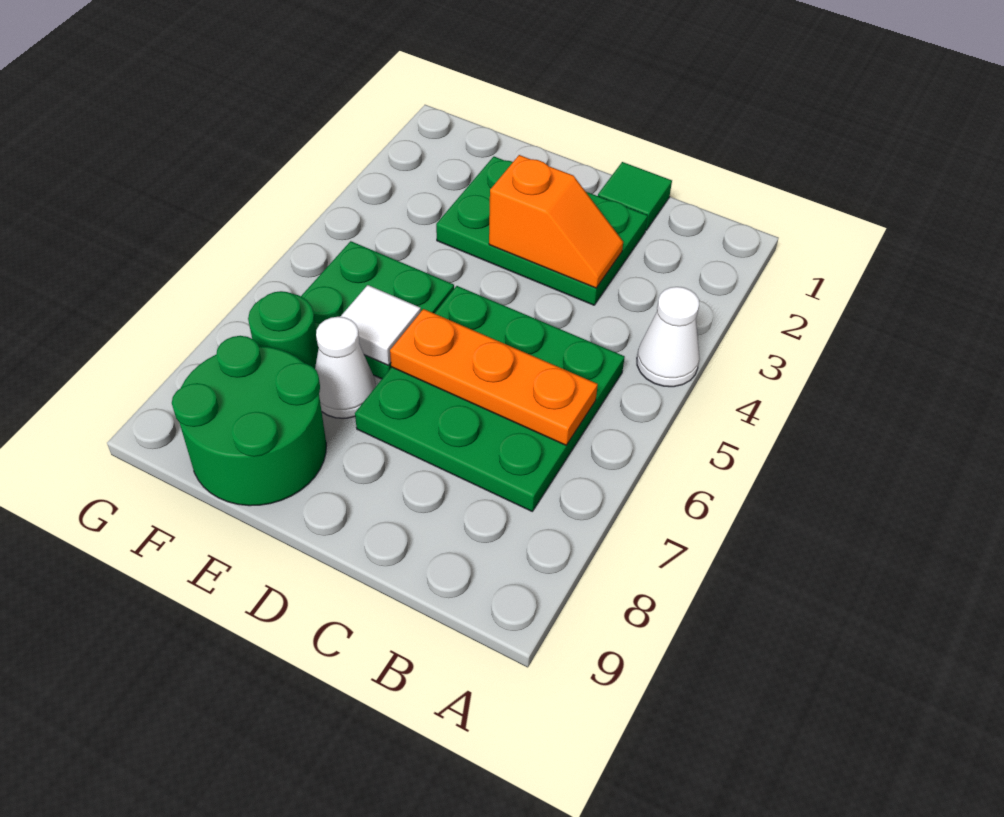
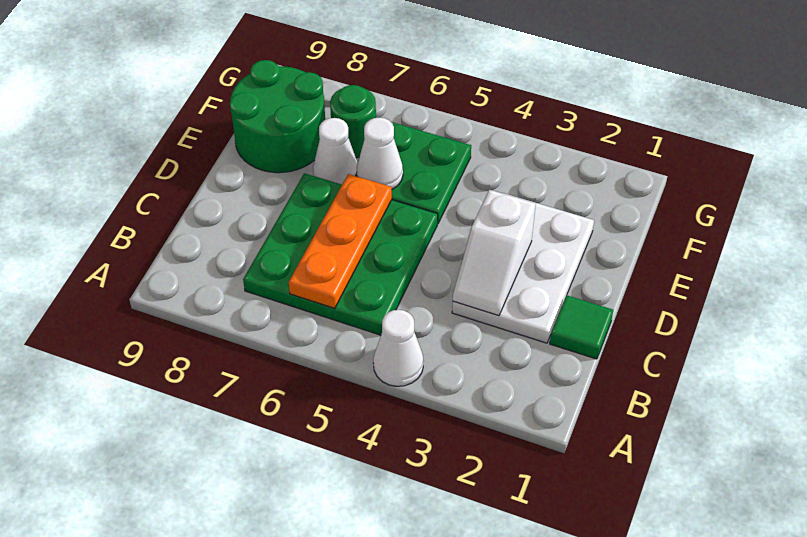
green plate C2:E3 level 1 -> white plate C2:E3 level 1
orange slope C3:D3 level 2 top D -> white slope C3:D3 level 2 top D
white tile E6 level 2 -> white cone E6 level 2

